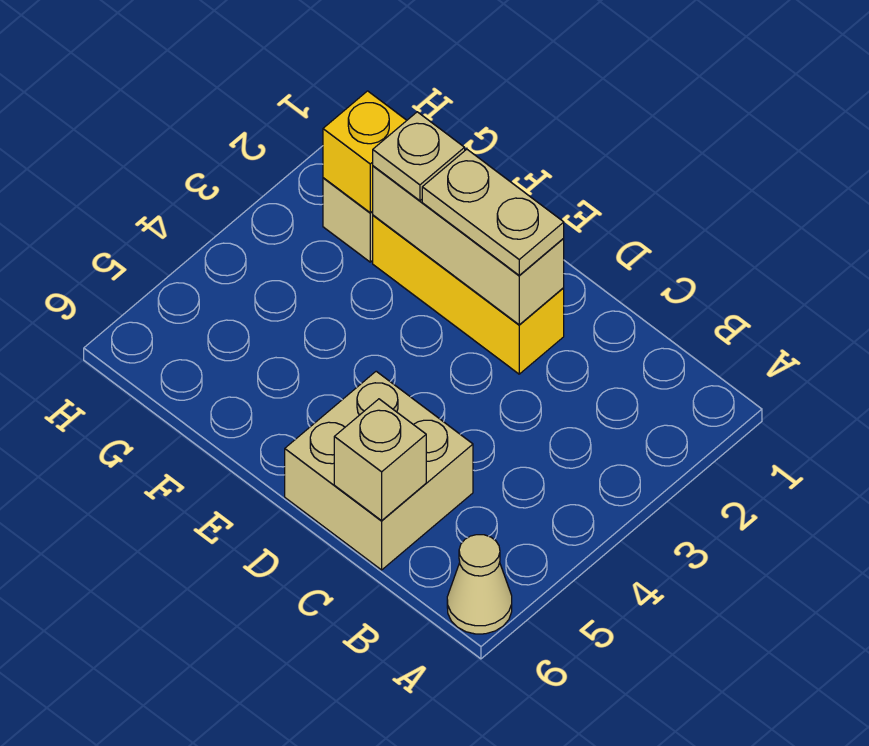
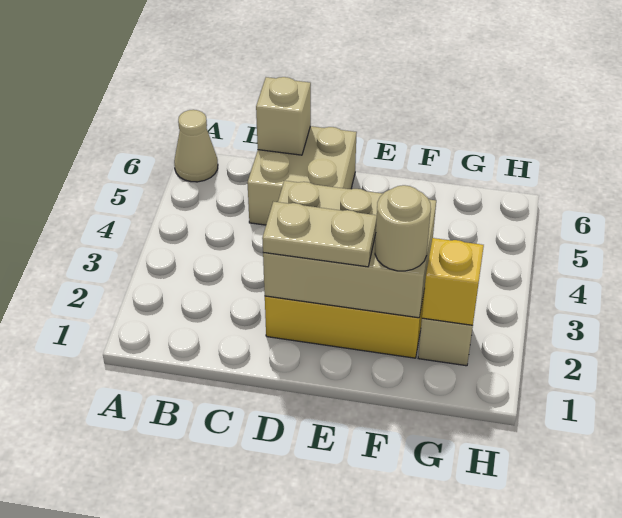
tan brick D2:F2 level 2 -> tan brick D2:F3 level 2
tan plate F2 level 3 -> tan round brick F2 level 3

